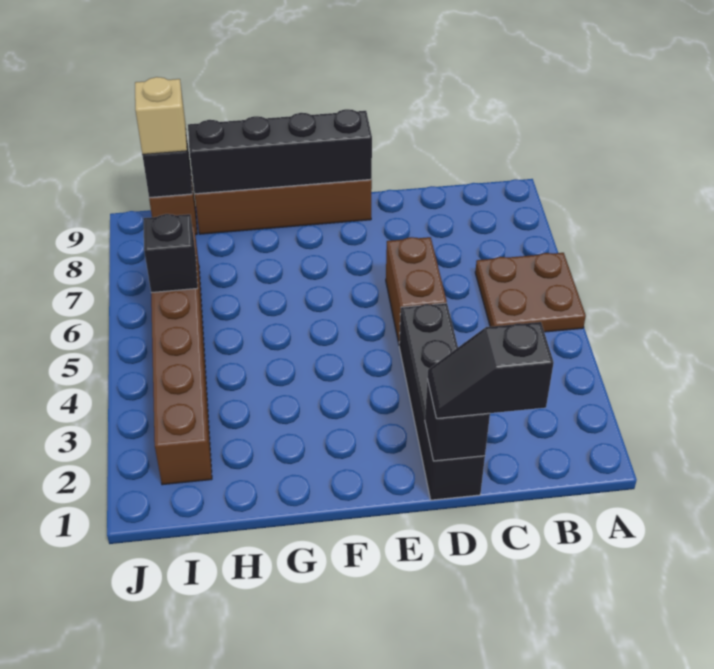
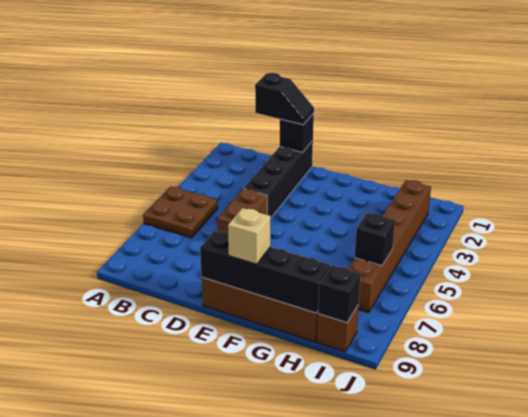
tan brick I9 level 3 -> tan brick F9 level 3

